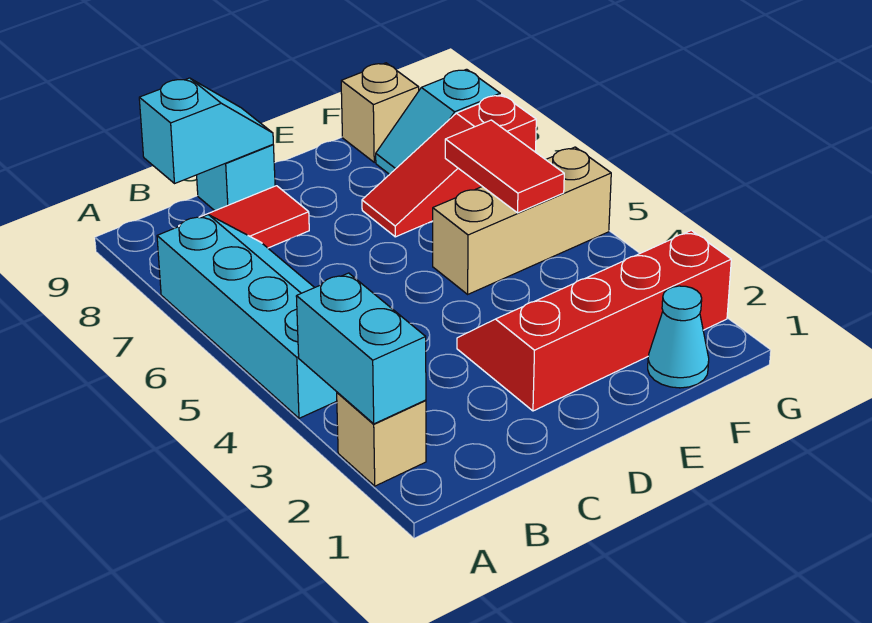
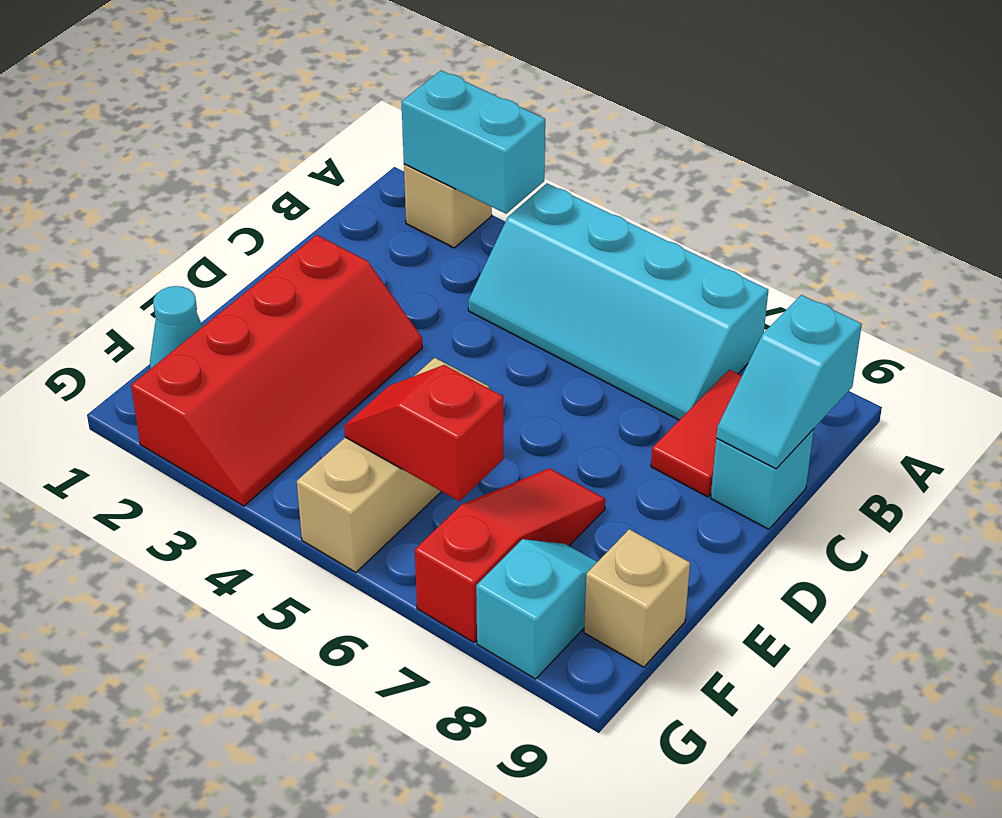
red tile F5:F6 level 2 -> red slope F5:F6 level 2 top 6

